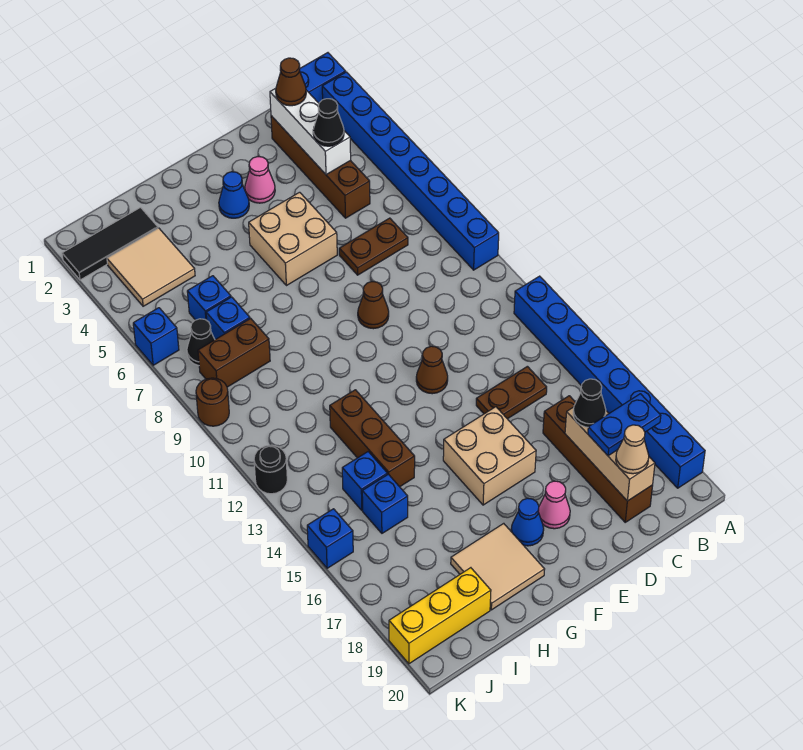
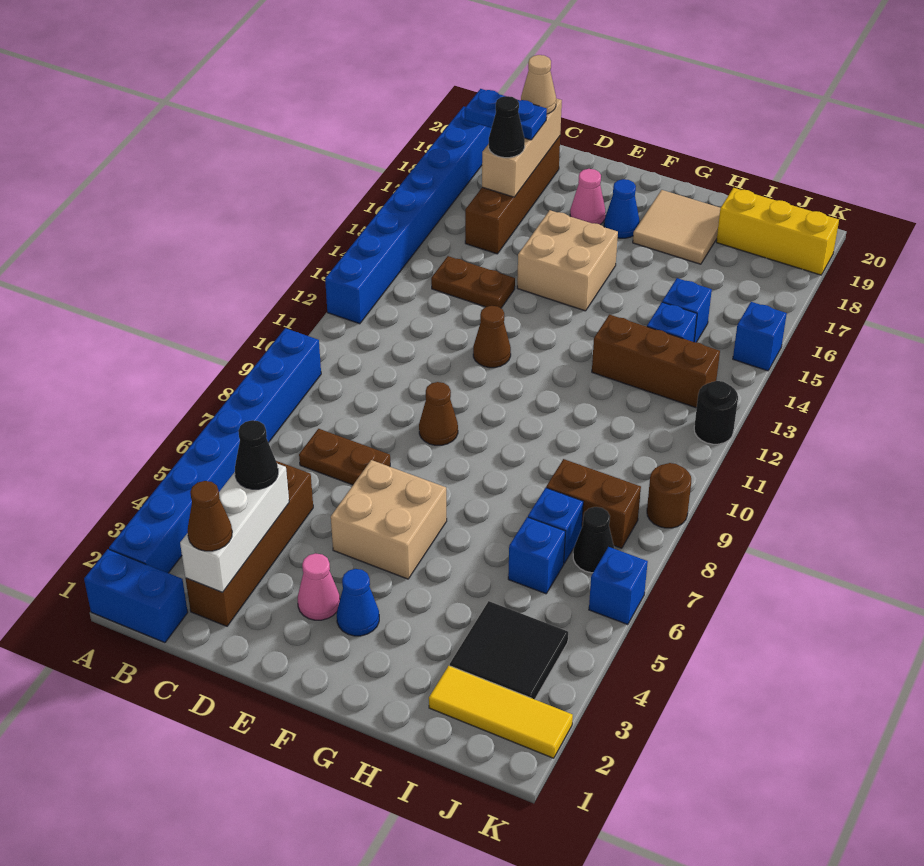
brown brick H12:H14 level 1 -> brown brick H13:J13 level 1
black tile I2:K2 level 1 -> yellow tile I2:K2 level 1
tan tile I3:J4 level 1 -> black tile I3:J4 level 1

